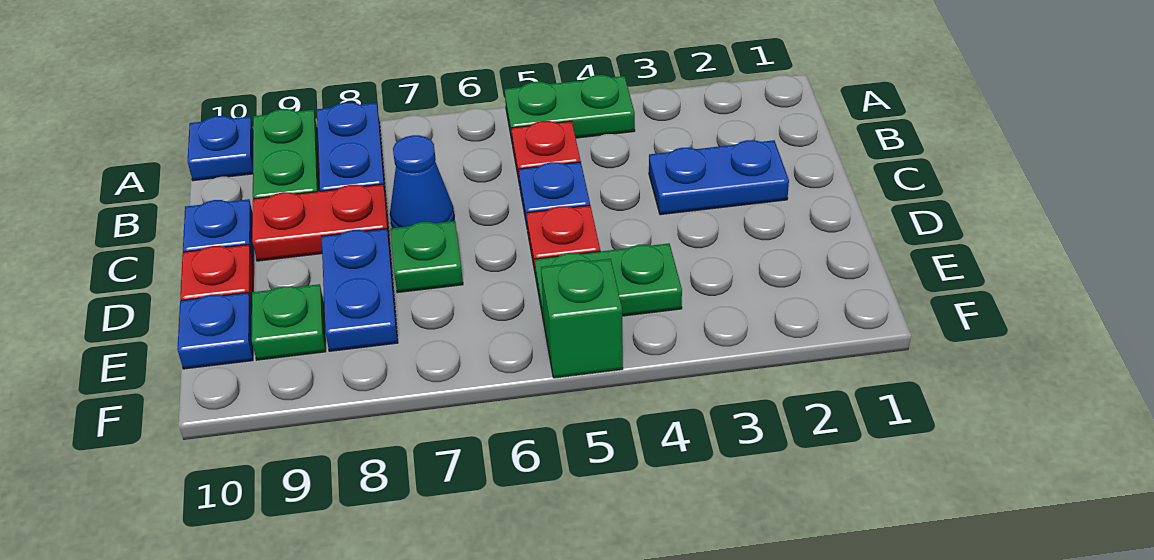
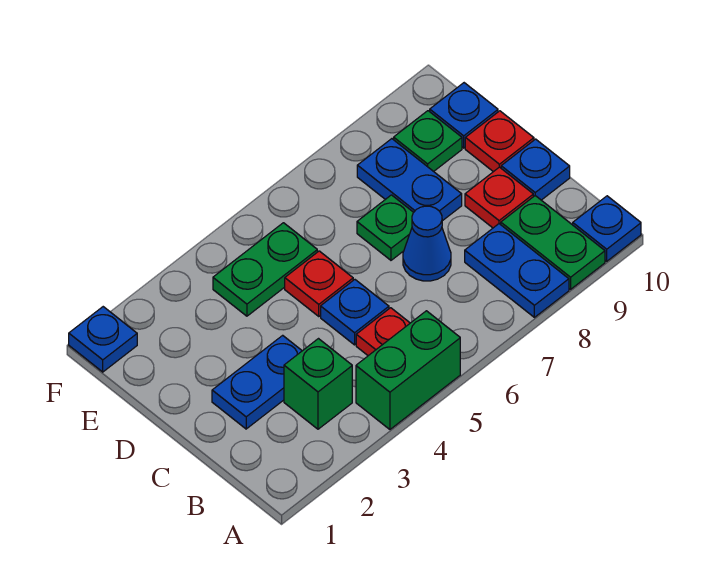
green plate A4:A5 level 1 -> green brick A4:A5 level 1
red plate C8:C9 level 1 -> red plate C9 level 1
none -> blue plate F1 level 1
green brick F5 level 1 -> green brick B3 level 1

